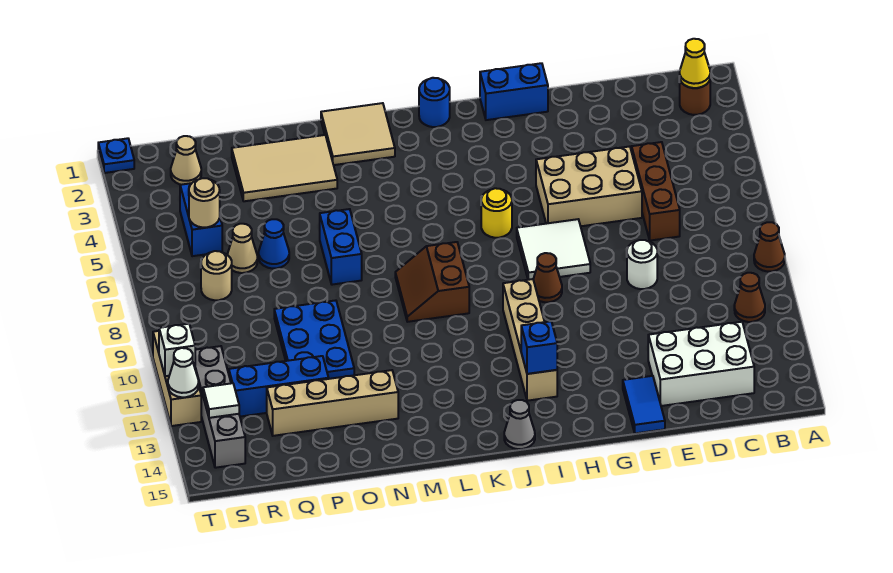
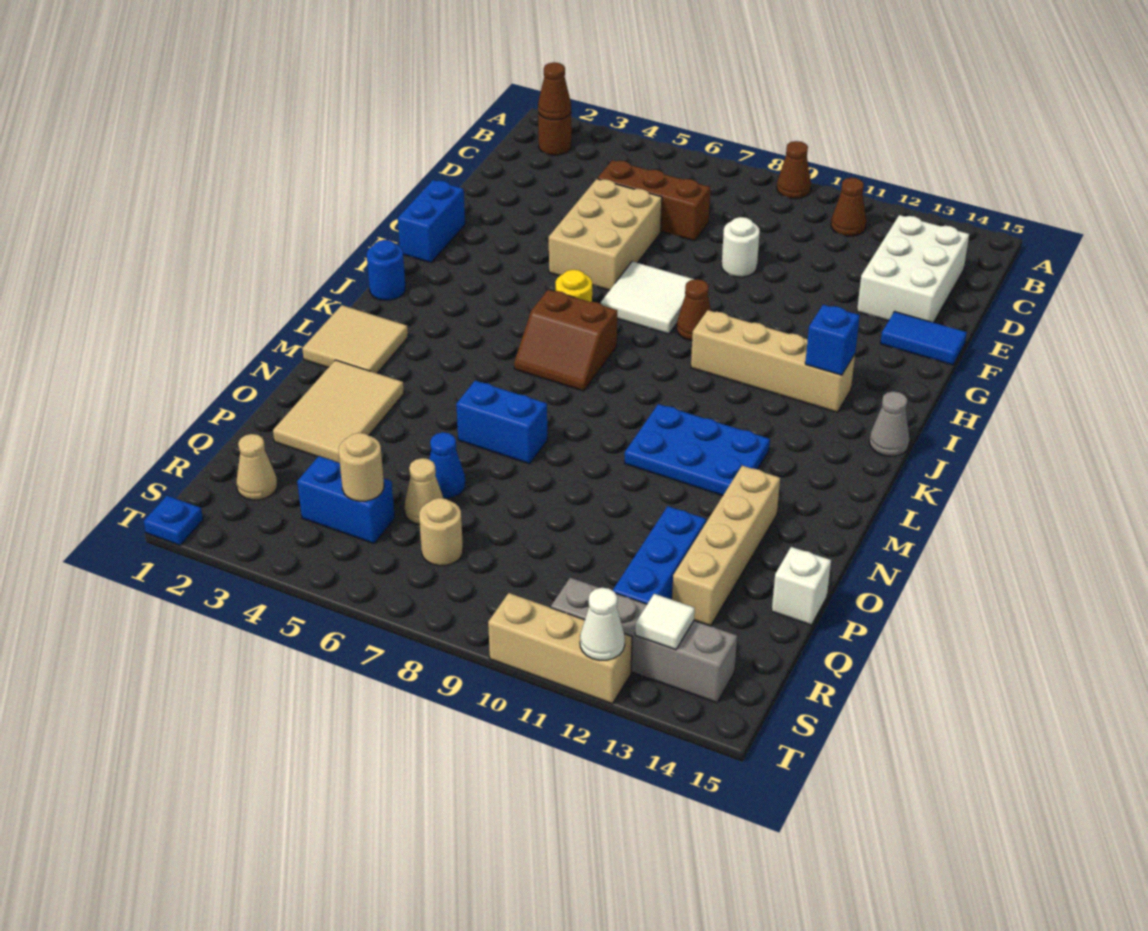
yellow cone B2 level 2 -> brown cone B2 level 2
brown slope K8:L9 level 1 top K -> brown slope J6:K7 level 1 top J
blue plate O9:P11 level 1 -> blue plate L10:M12 level 1
white brick T11 level 2 -> white brick P15 level 1

